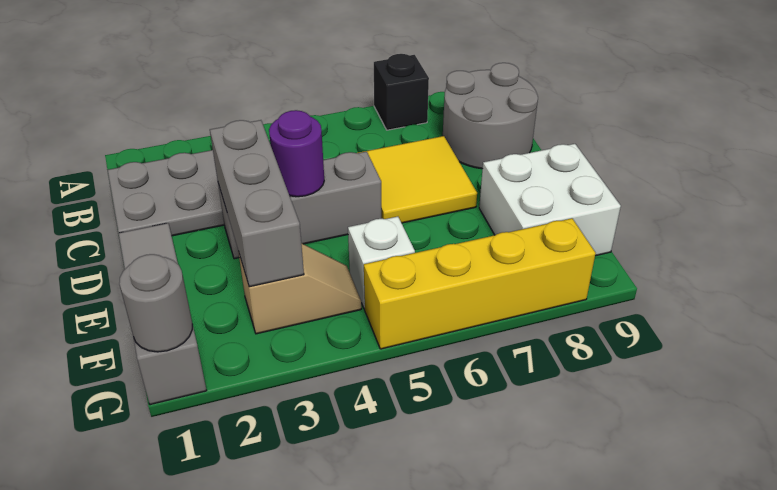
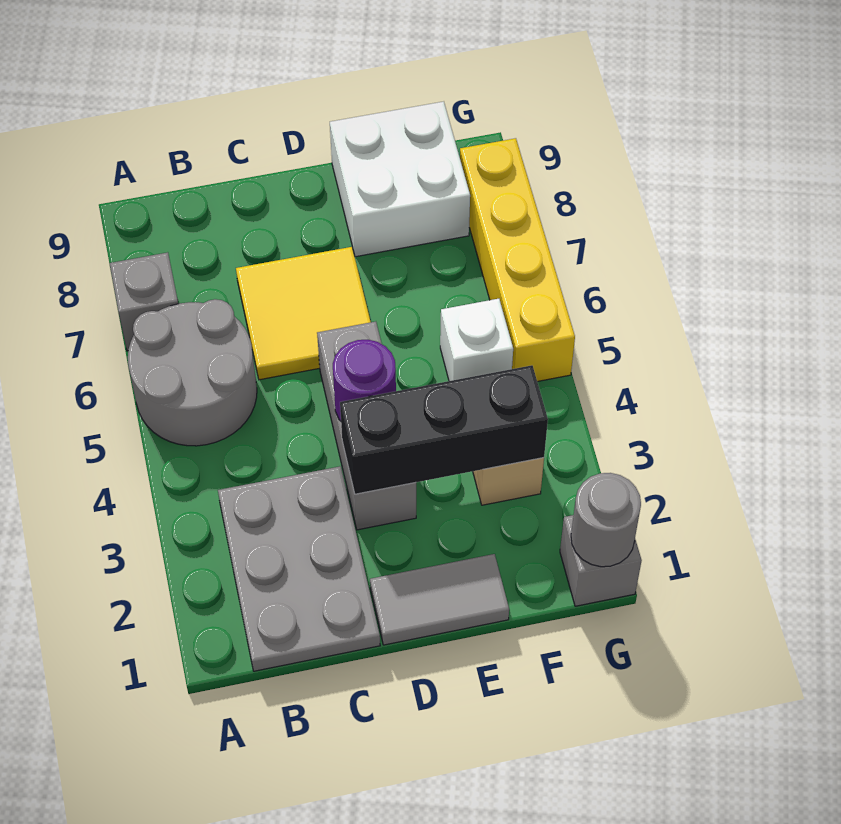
black brick A7 level 1 -> grey brick A7 level 1
grey round brick B8:C9 level 1 -> grey round brick A5:B6 level 1
grey brick D3:F3 level 2 -> black brick D3:F3 level 2

